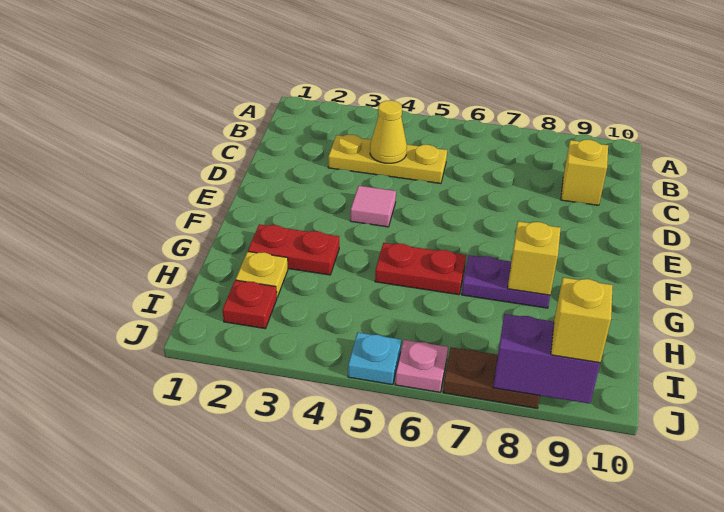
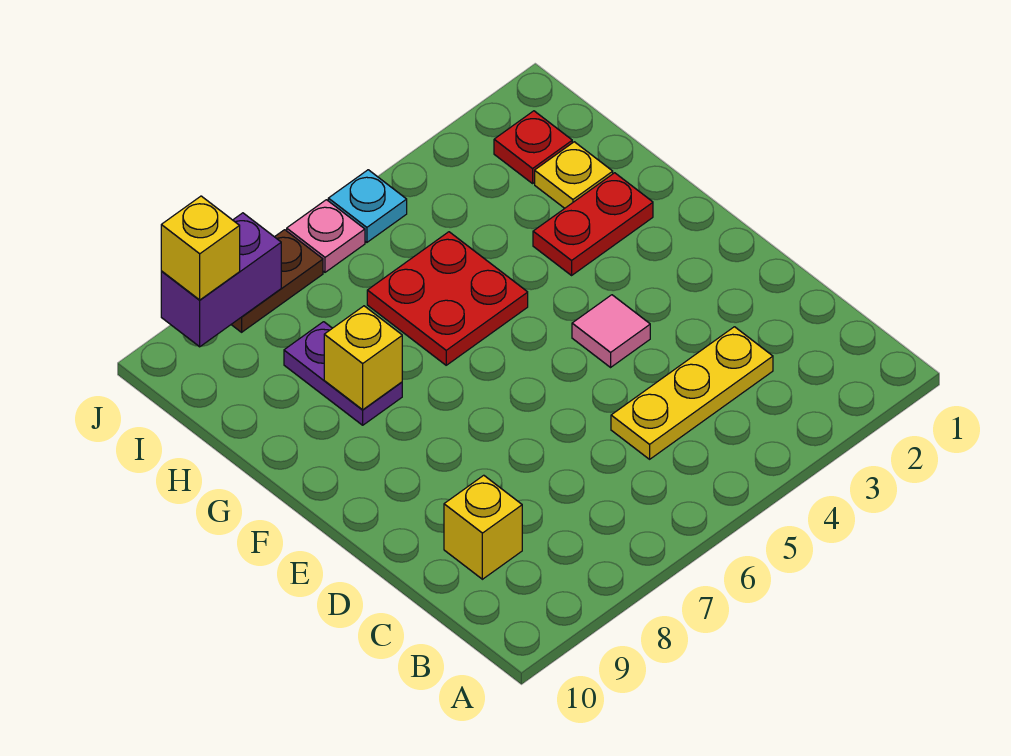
yellow cone C4 level 2 -> none
red plate G5:G6 level 1 -> red plate G5:H6 level 1
purple plate G7:G8 level 1 -> purple plate G8:H8 level 1

